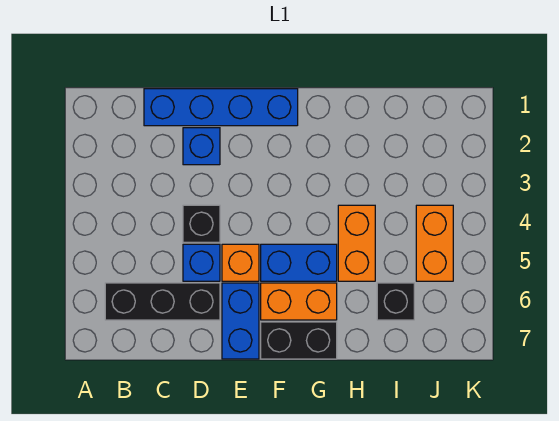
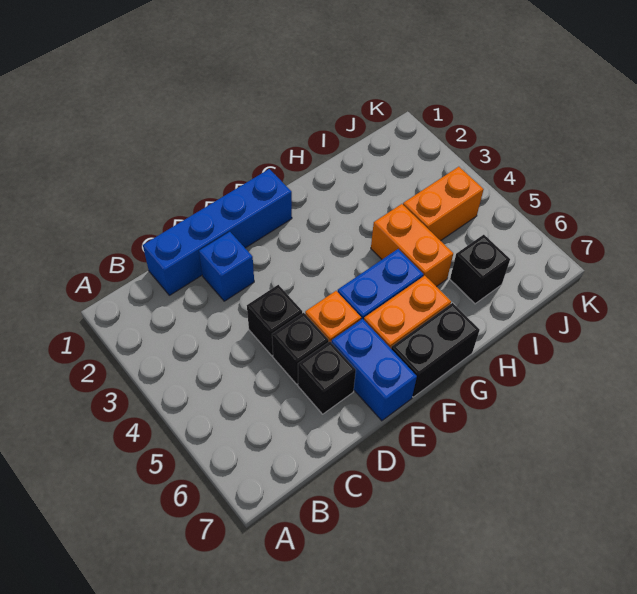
black brick B6:D6 level 1 -> black brick D6 level 1
blue brick D5 level 1 -> black brick D5 level 1
orange brick J4:J5 level 1 -> orange brick I4:J4 level 1

